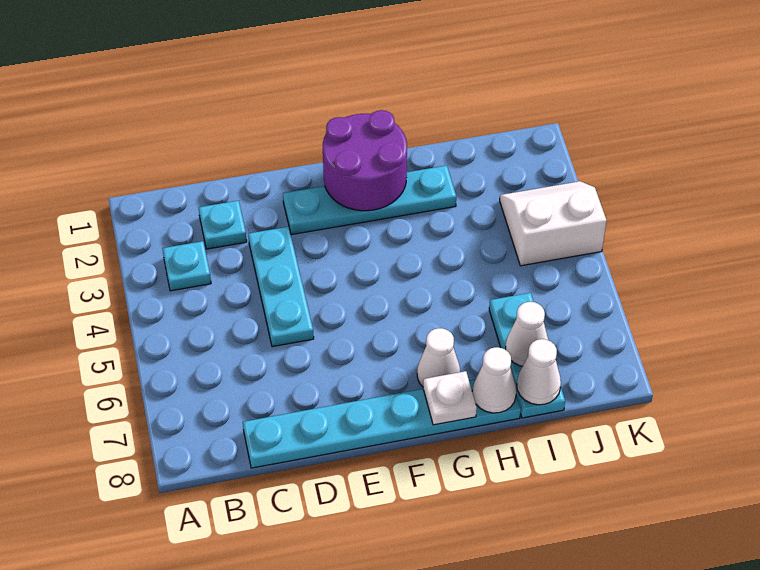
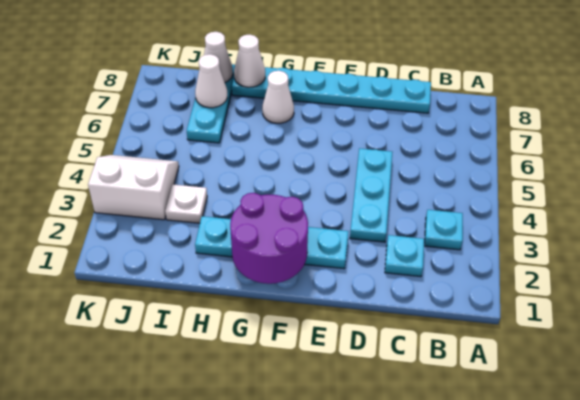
white plate G8 level 2 -> white plate I3 level 1
white slope J3:K4 level 1 top 4 -> white slope J3:K4 level 1 top 3

